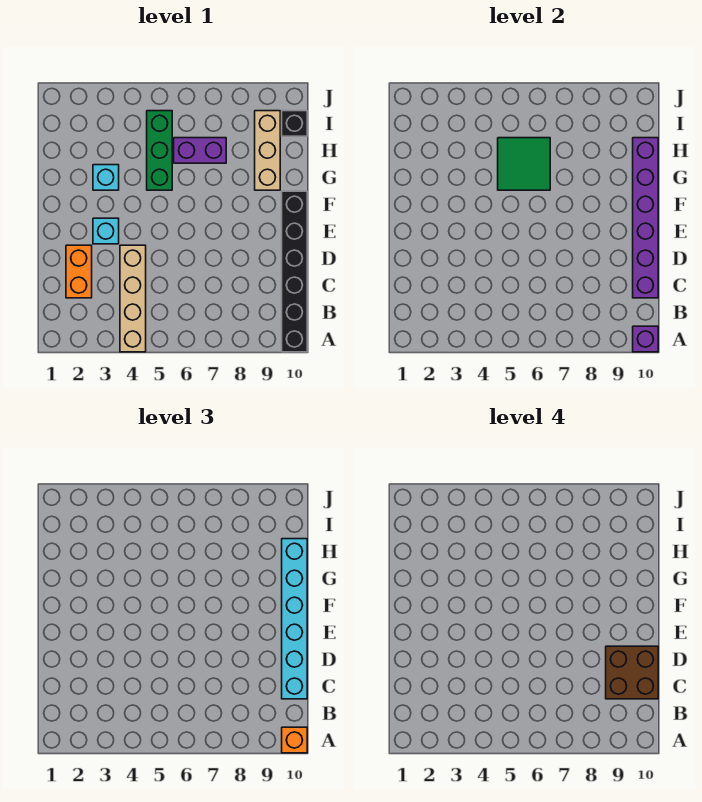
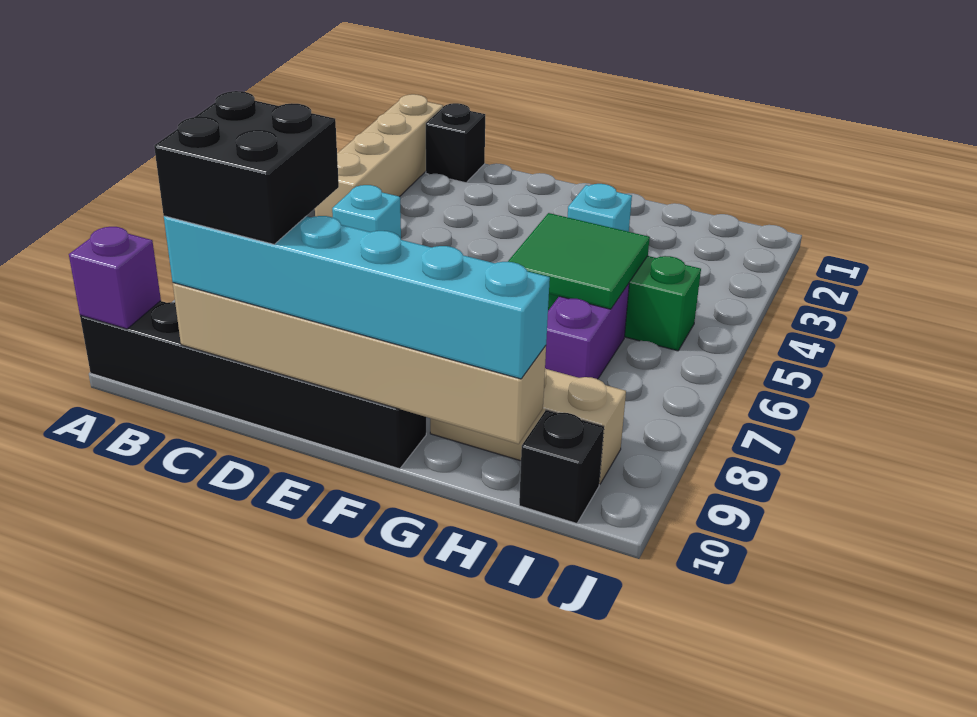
tan brick A4:D4 level 1 -> tan brick B1:B4 level 1
orange brick A10 level 3 -> none
none -> black brick C1 level 1
orange brick C2:D2 level 1 -> none
brown brick C9:D10 level 4 -> black brick C9:D10 level 4
purple brick C10:H10 level 2 -> tan brick C10:H10 level 2
cyan brick E3 level 1 -> cyan brick C5 level 1

